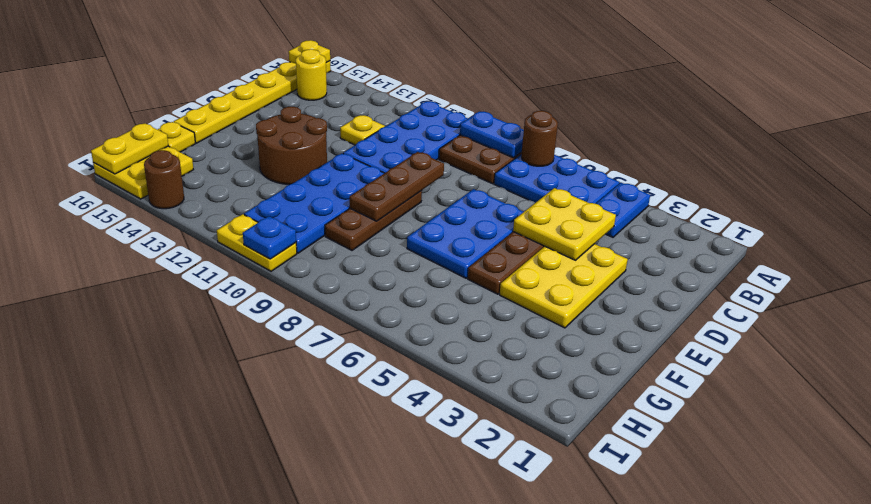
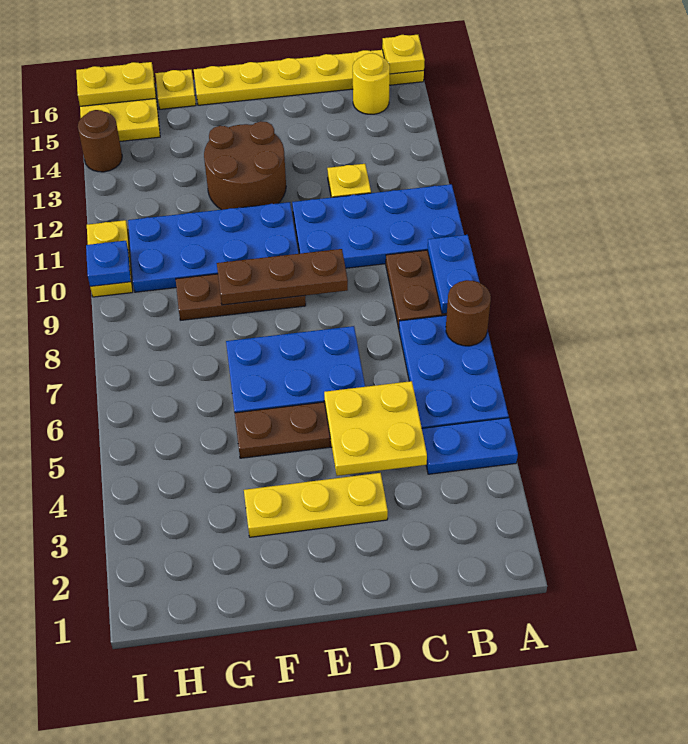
yellow plate D3:F4 level 1 -> yellow plate D3:F3 level 1

